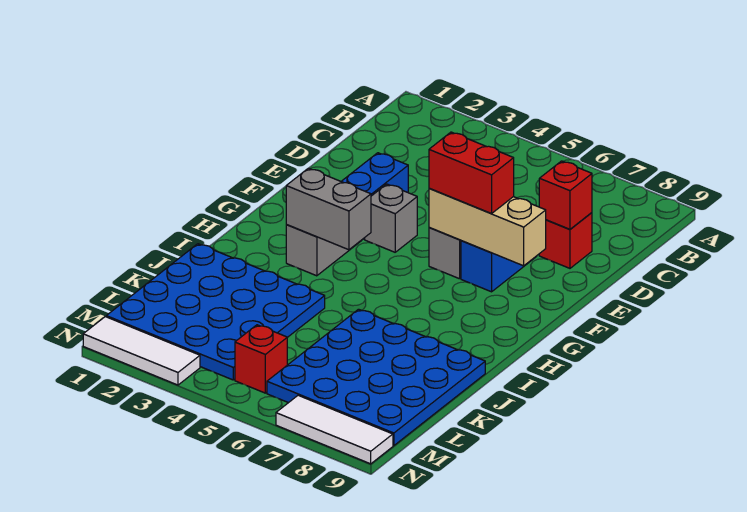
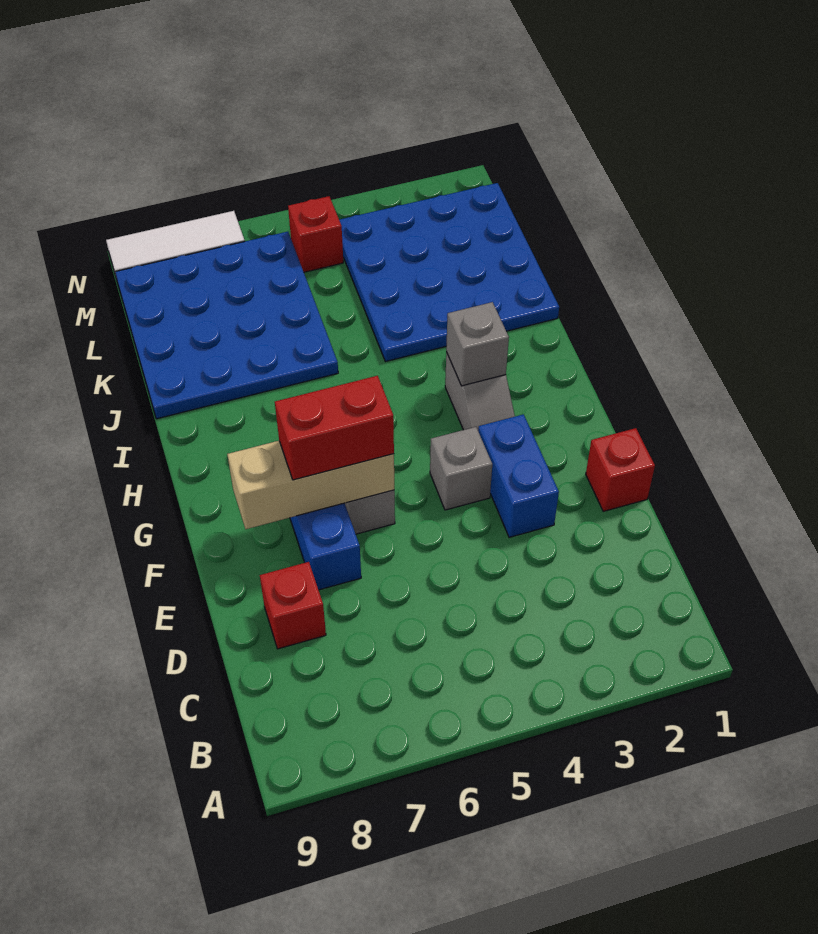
red brick D8 level 2 -> red brick E1 level 1
grey brick H3:H4 level 2 -> grey brick H3 level 2
white tile N1:N3 level 1 -> none

